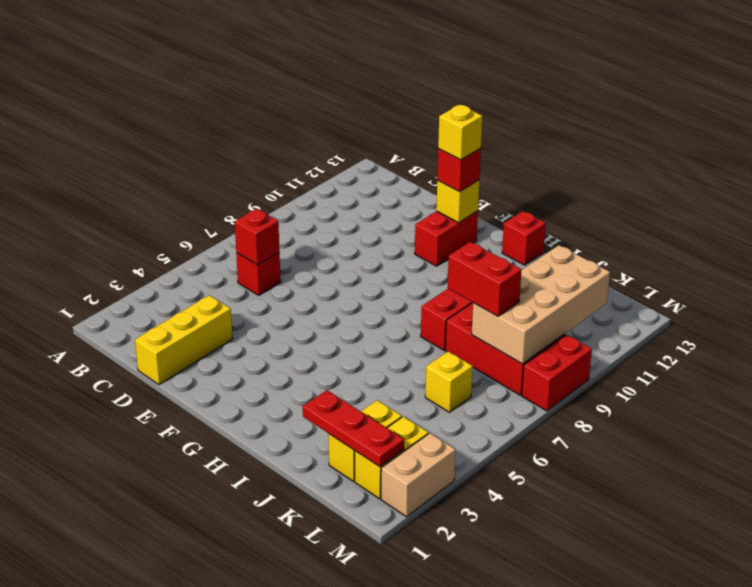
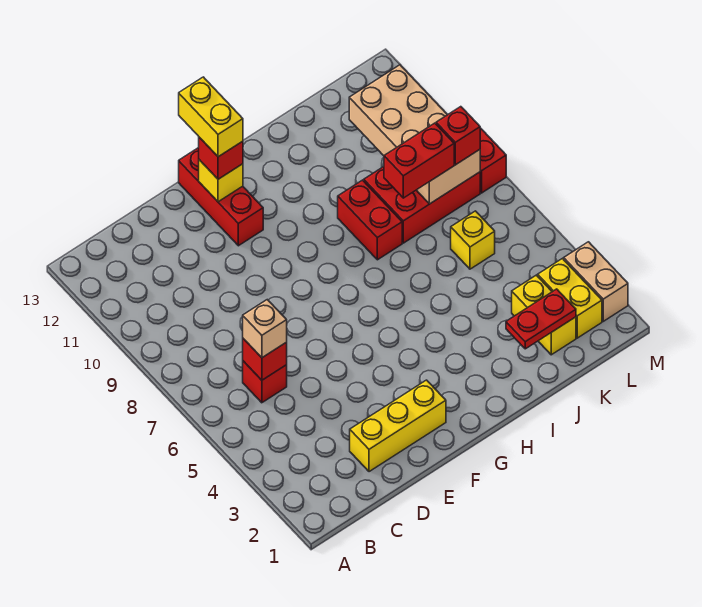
none -> tan brick C6 level 3
yellow brick D1:D3 level 1 -> yellow brick D2:F2 level 1
red brick F11:F12 level 1 -> red brick F11:F13 level 1
yellow brick F12 level 4 -> yellow brick F12:F13 level 4
red brick H13 level 1 -> red brick L8 level 3
red plate J2:L2 level 2 -> red plate J2:K2 level 2

